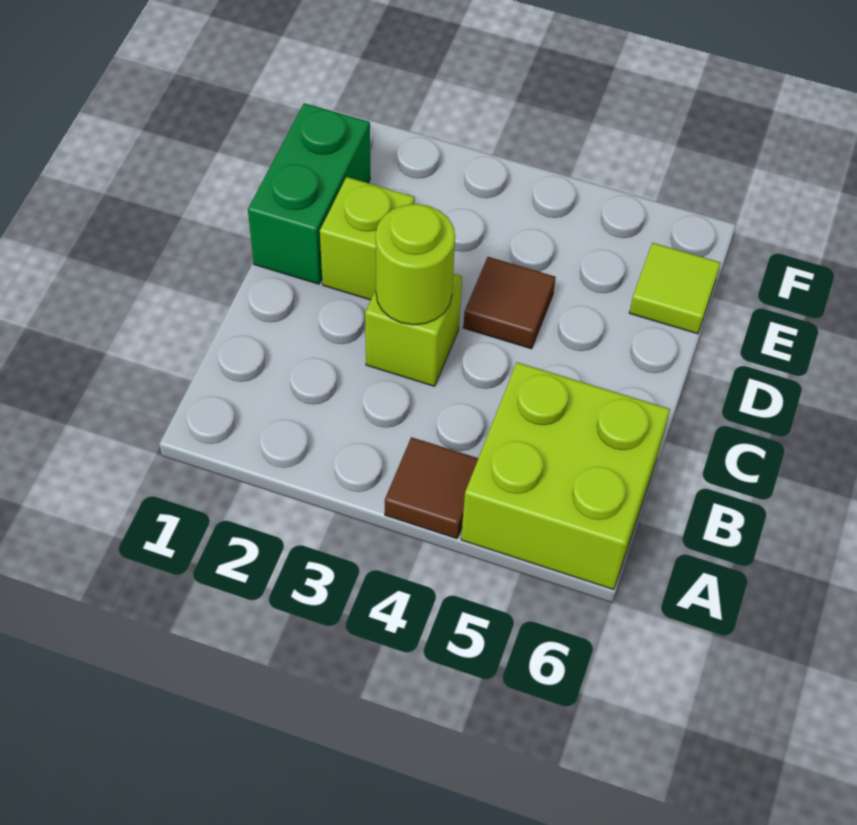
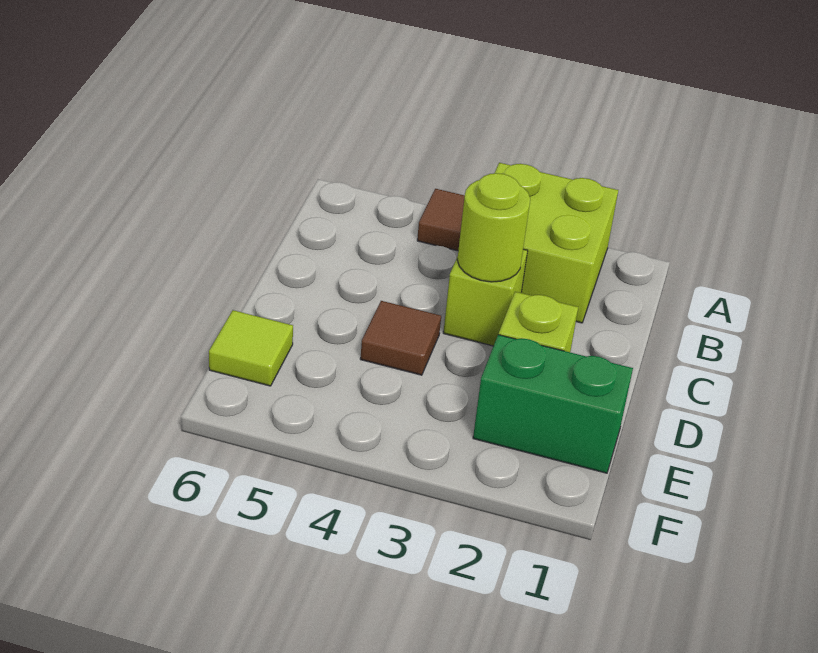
lime brick A5:B6 level 1 -> lime brick A2:B3 level 1
green brick D1:E1 level 1 -> green brick E1:E2 level 1

